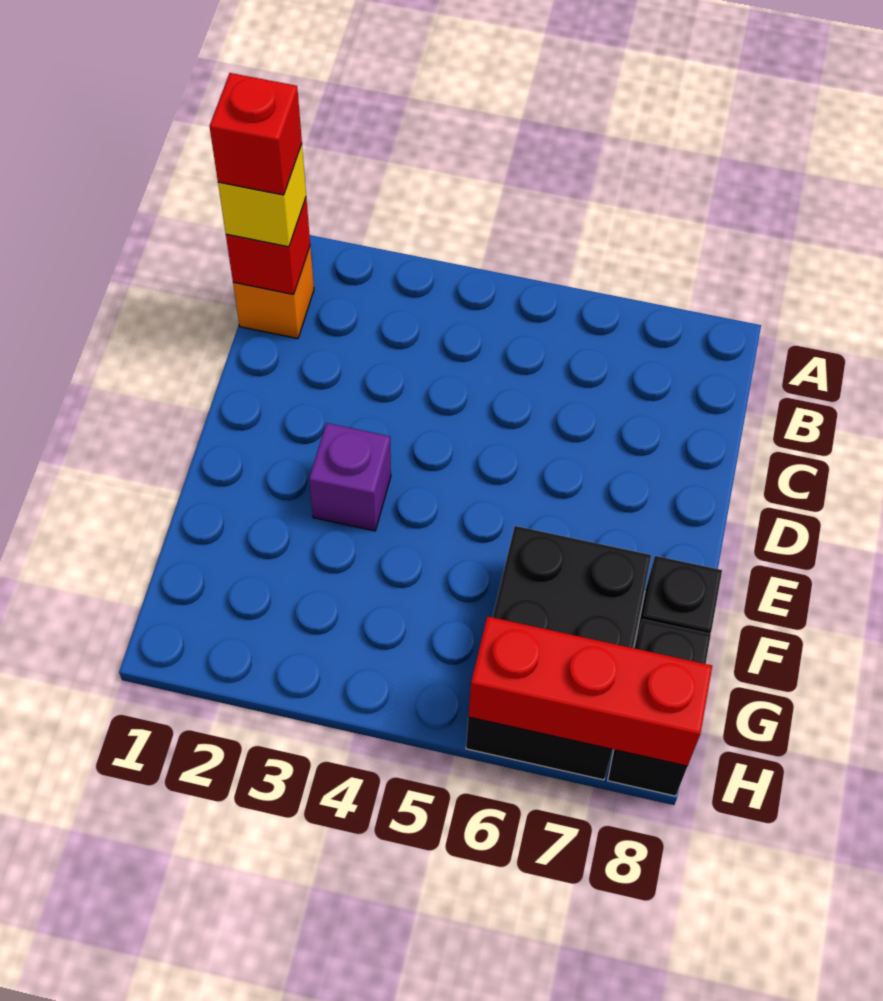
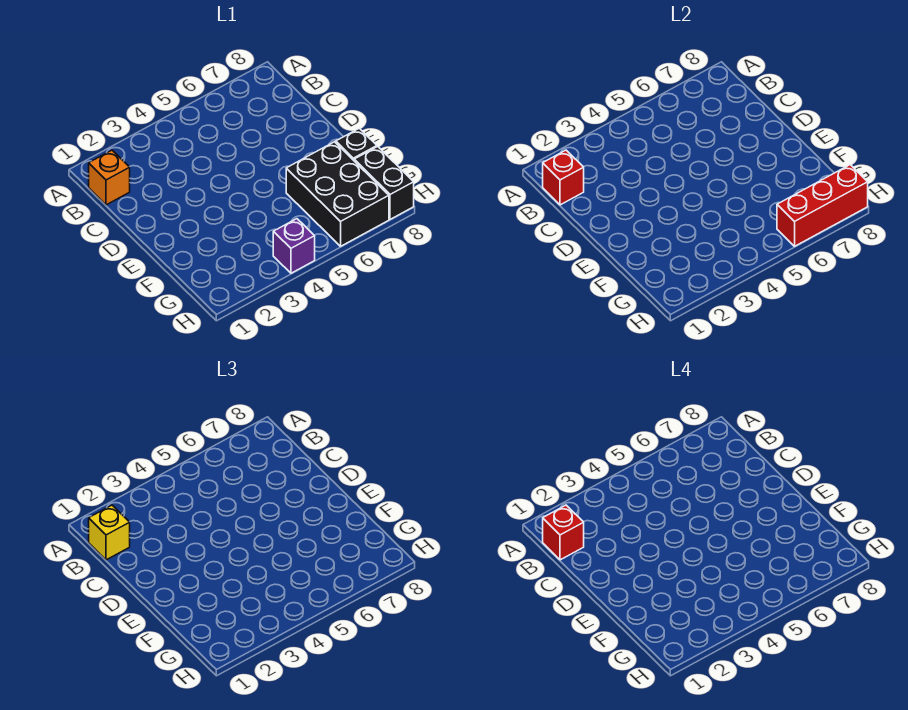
purple brick E3 level 1 -> purple brick H4 level 1

